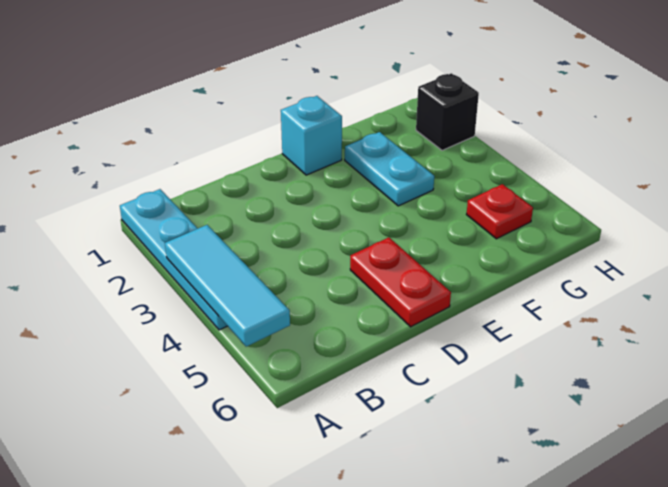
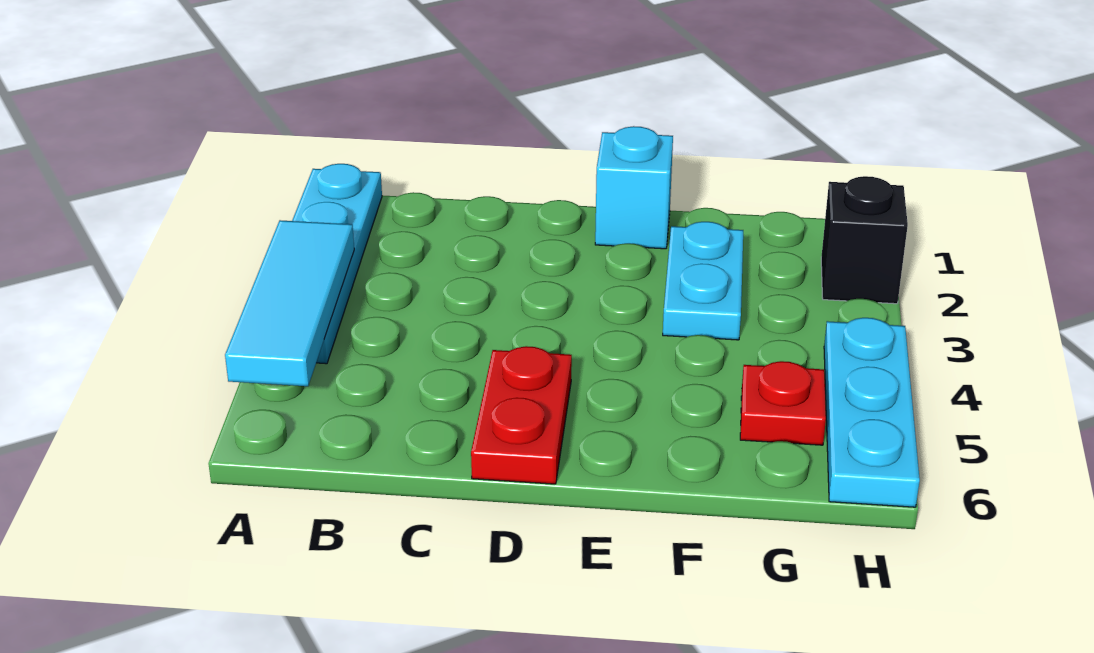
none -> cyan plate H4:H6 level 1

